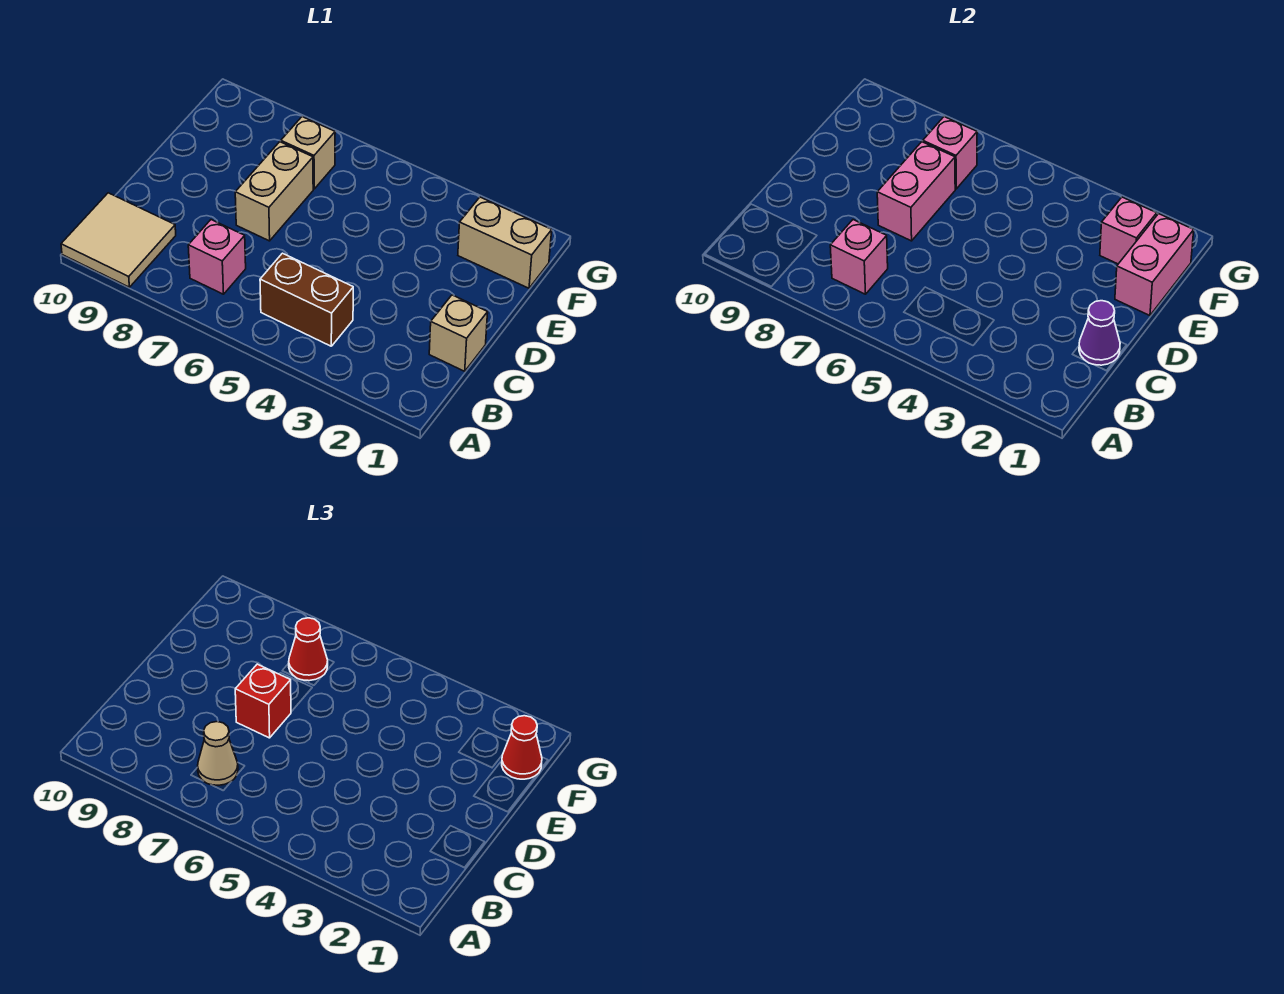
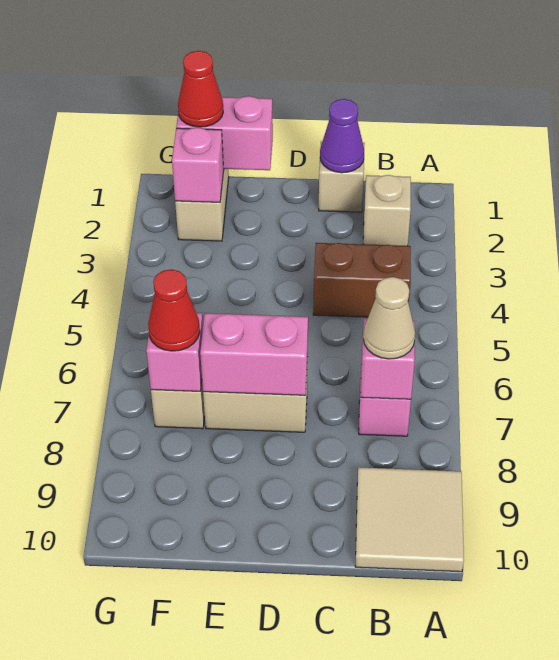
none -> tan brick B2 level 1
brown brick B4:B5 level 1 -> brown brick B4:C4 level 1
red brick D7 level 3 -> none

